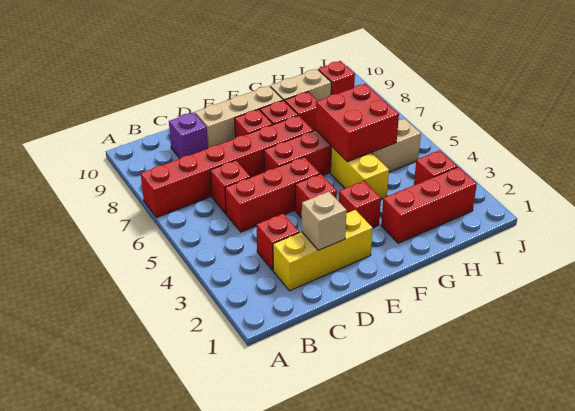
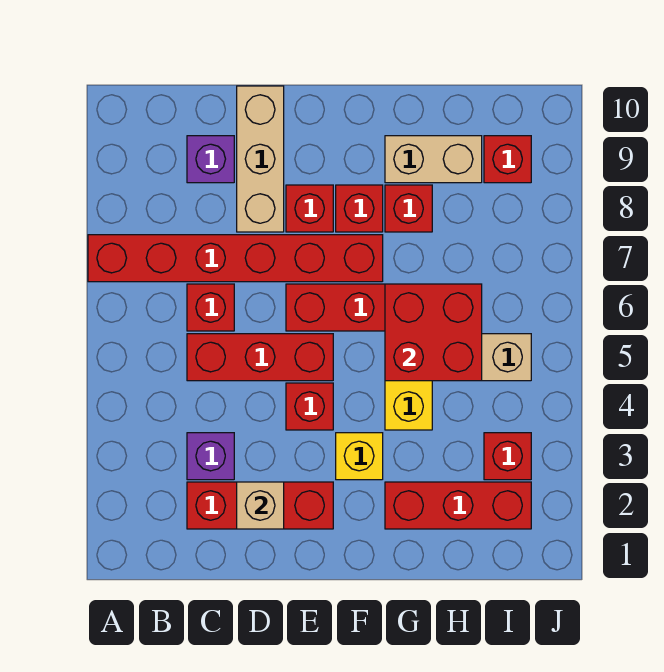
yellow brick C2:E2 level 1 -> red brick C2:E2 level 1
red brick C3 level 1 -> purple brick C3 level 1
tan brick D9:F9 level 1 -> tan brick D8:D10 level 1
red brick F3 level 1 -> yellow brick F3 level 1

